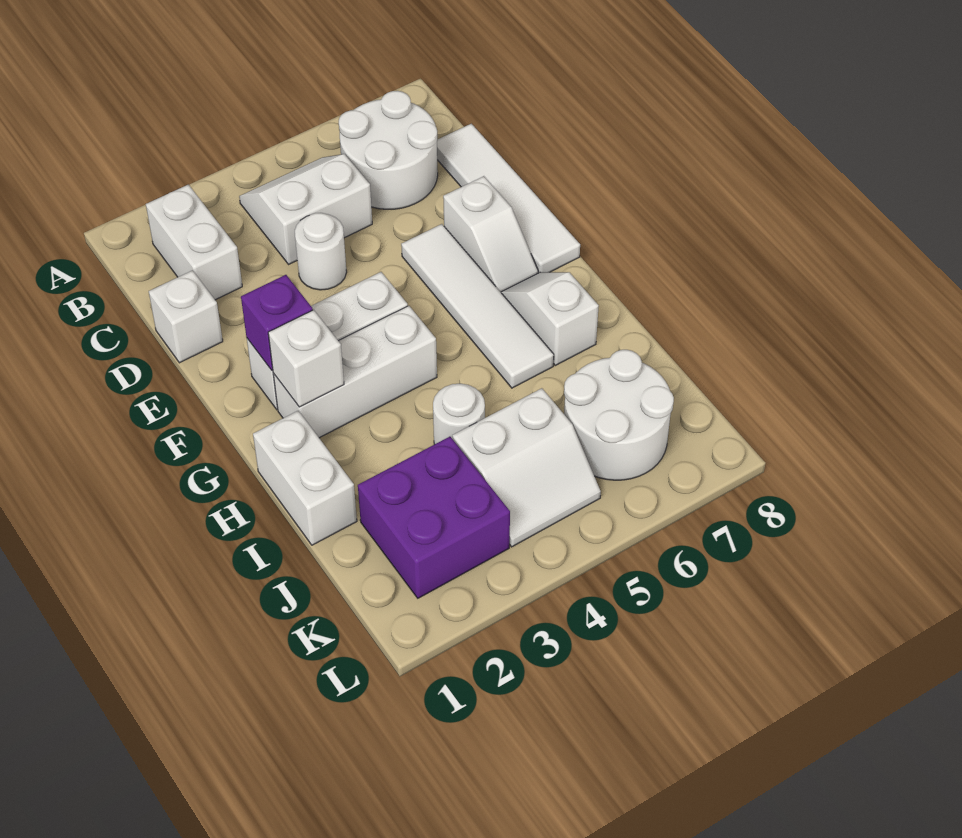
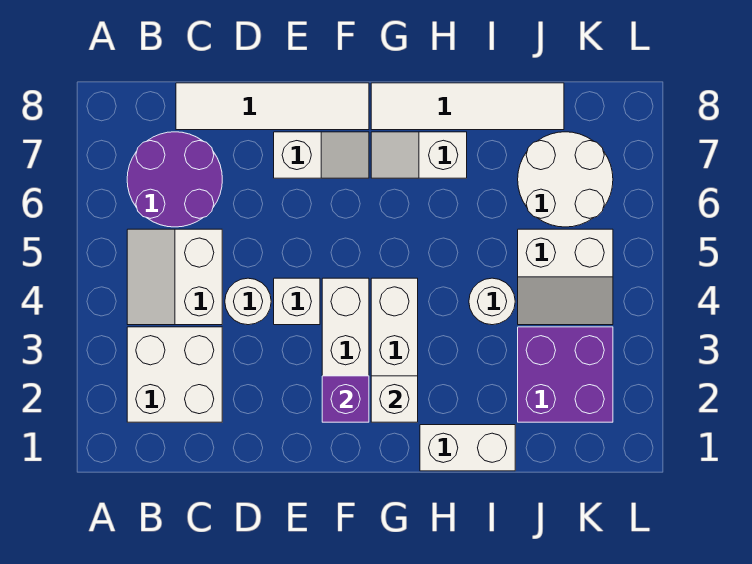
white brick B2:C2 level 1 -> white brick B2:C3 level 1
white round brick B6:C7 level 1 -> purple round brick B6:C7 level 1
white brick D1 level 1 -> white brick E4 level 1
white tile E6:H6 level 1 -> white tile G8:J8 level 1
white slope J4:K5 level 1 top J -> white slope J4:K5 level 1 top 5

